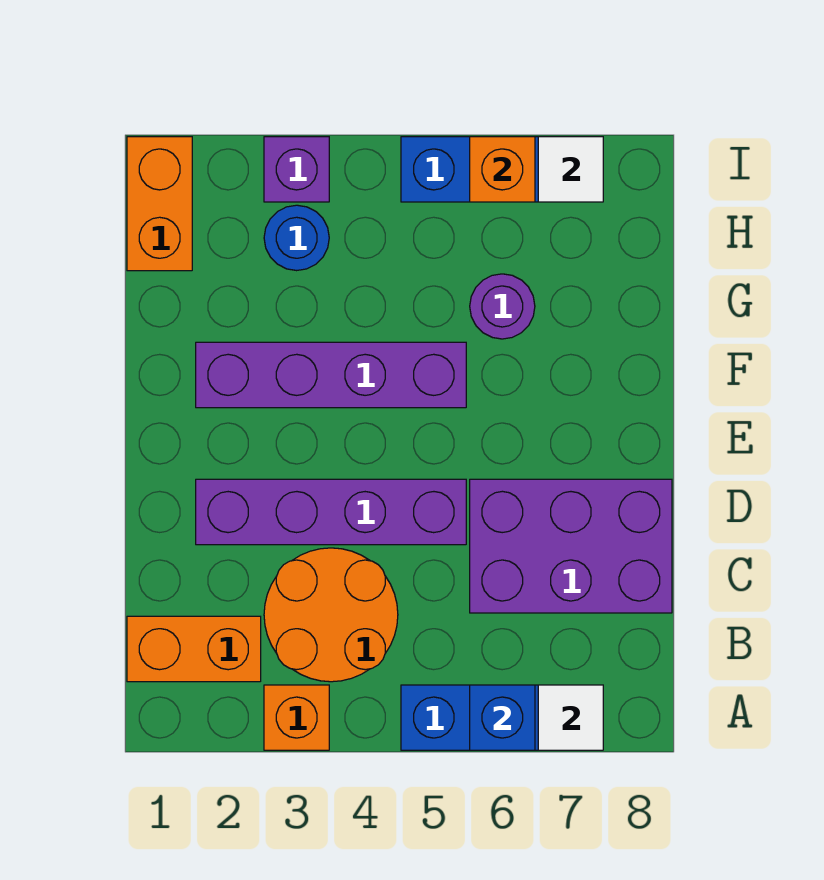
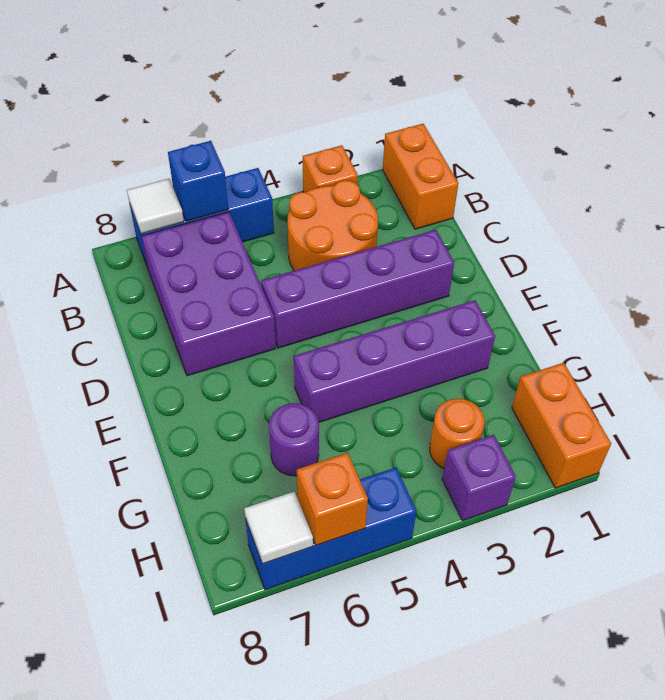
orange brick B1:B2 level 1 -> orange brick A1:B1 level 1
purple brick C6:D8 level 1 -> purple brick B6:D7 level 1
blue round brick H3 level 1 -> orange round brick H3 level 1

